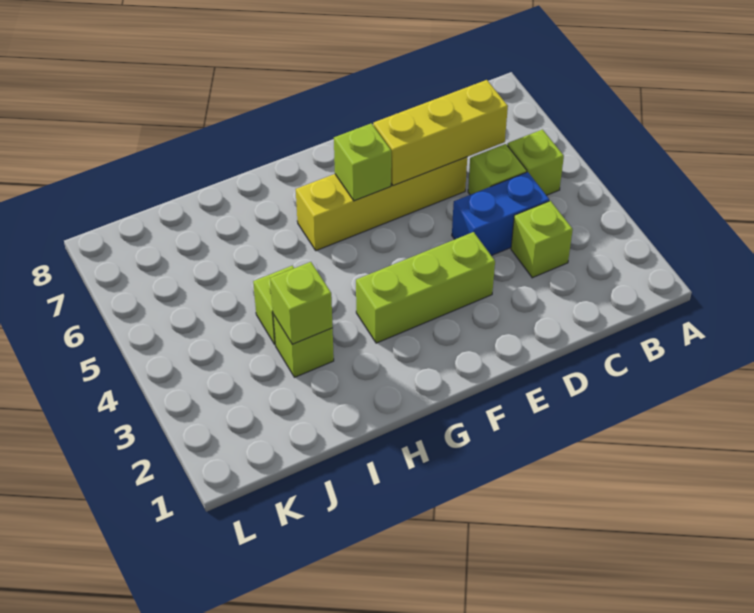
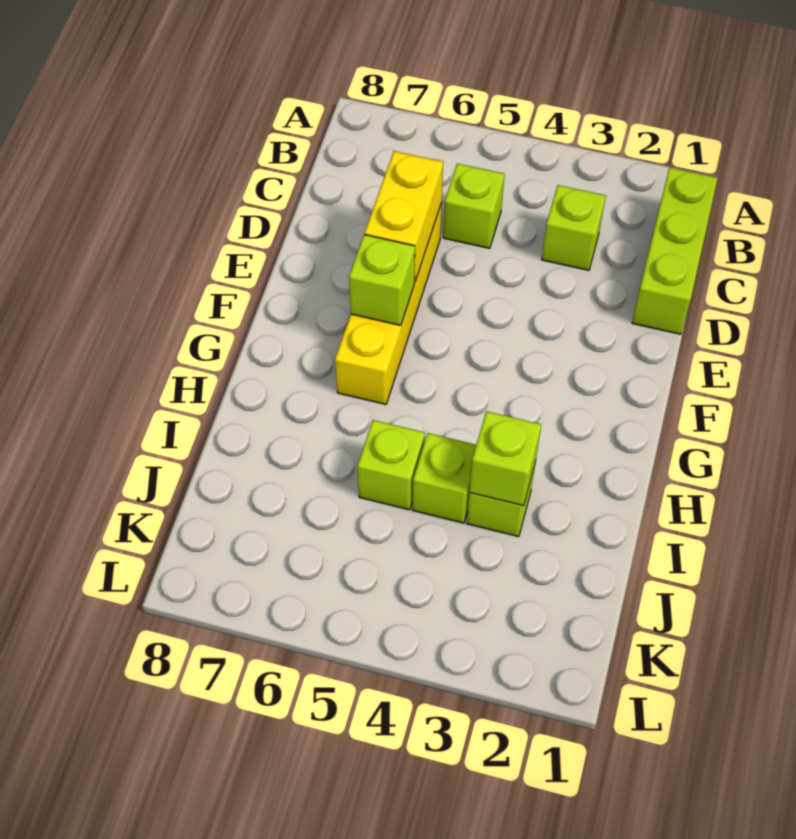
lime brick B5 level 1 -> lime brick I5 level 1
blue brick C4:D4 level 1 -> none
yellow brick C6:E6 level 2 -> yellow brick D6:E6 level 2
lime brick E3:G3 level 1 -> lime brick B1:D1 level 1

